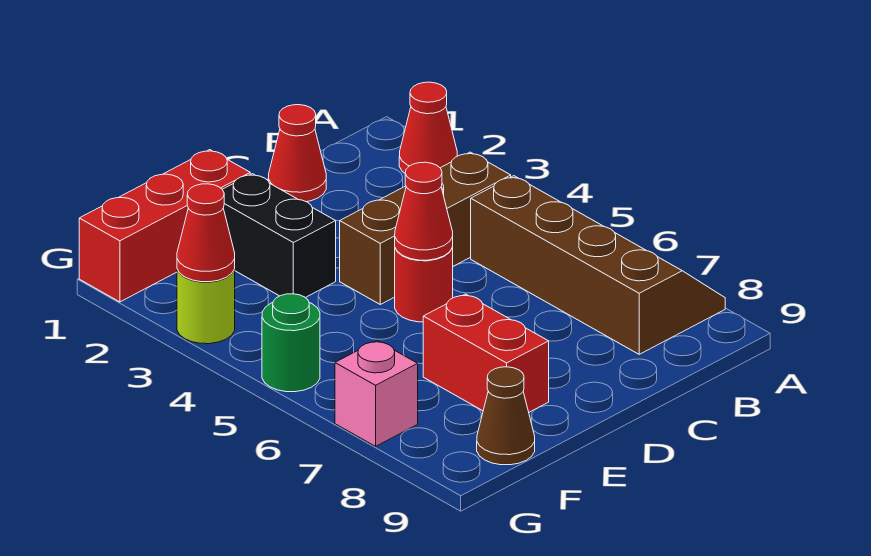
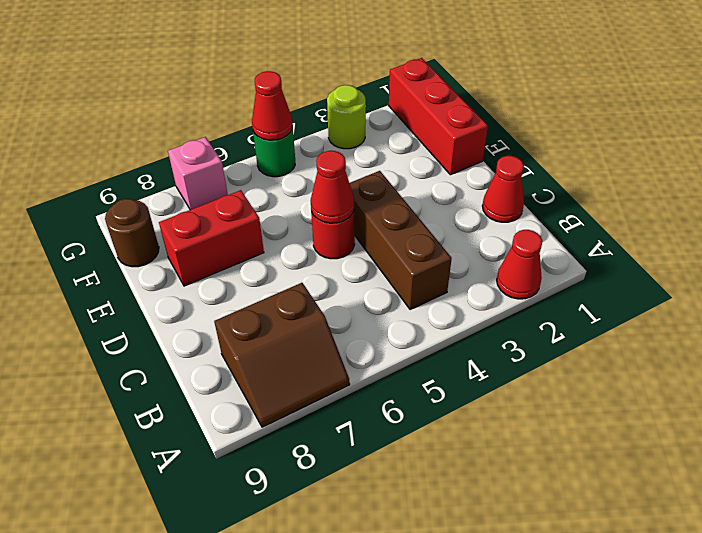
brown slope A5:B8 level 1 top B -> brown slope A7:B8 level 1 top B
black brick E2:E3 level 1 -> none
brown cone F9 level 1 -> brown round brick F9 level 1
red cone G3 level 2 -> red cone G5 level 2

